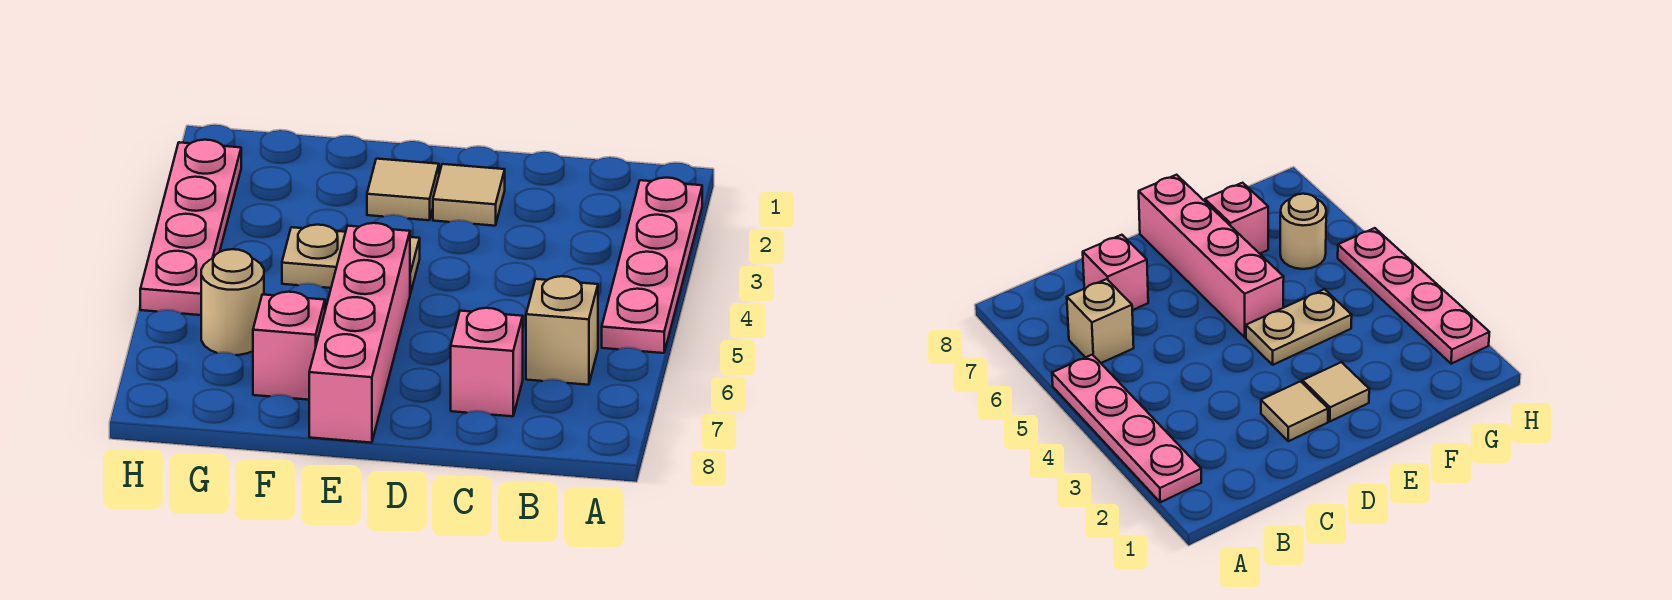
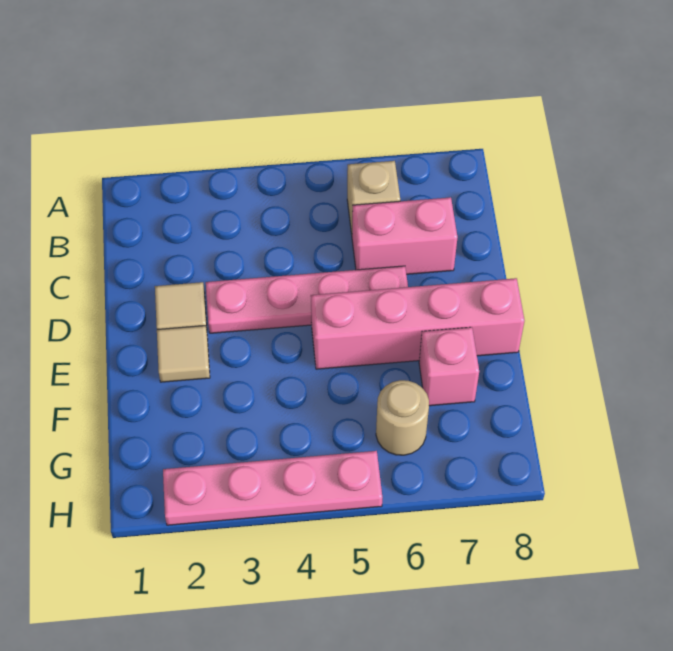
pink plate A2:A5 level 1 -> pink plate D3:D6 level 1
pink brick C7 level 1 -> pink brick C6:C7 level 1
tan plate E4:F4 level 1 -> none

